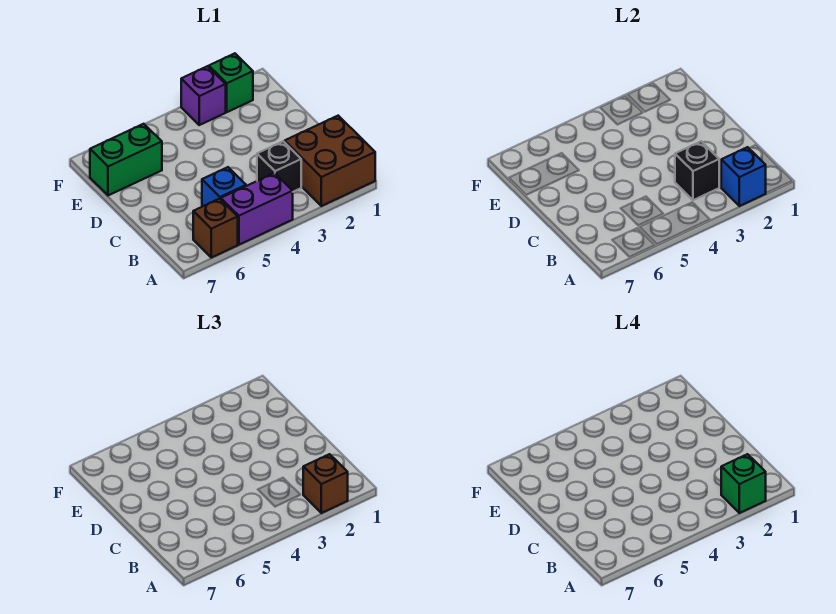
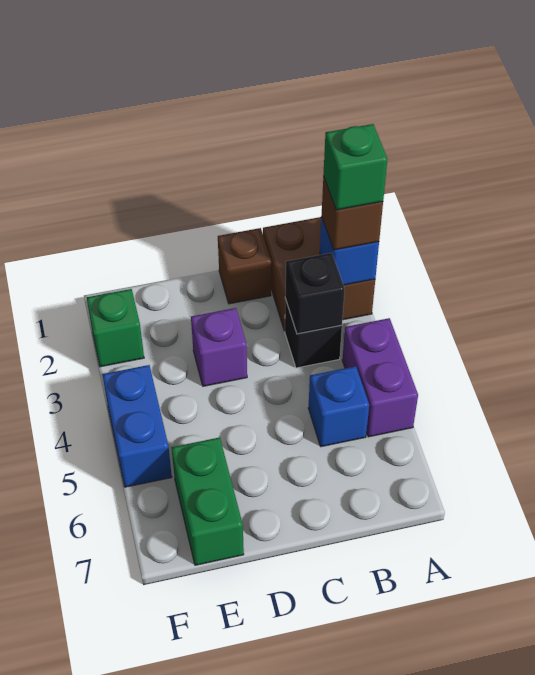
brown brick A6 level 1 -> brown brick C1 level 1
purple brick F3 level 1 -> purple brick D3 level 1
none -> blue brick F4:F5 level 1

